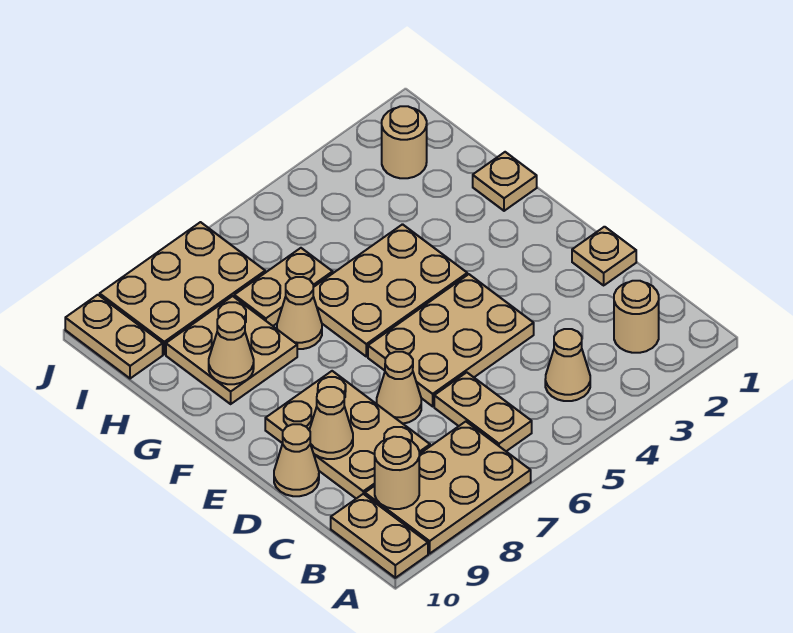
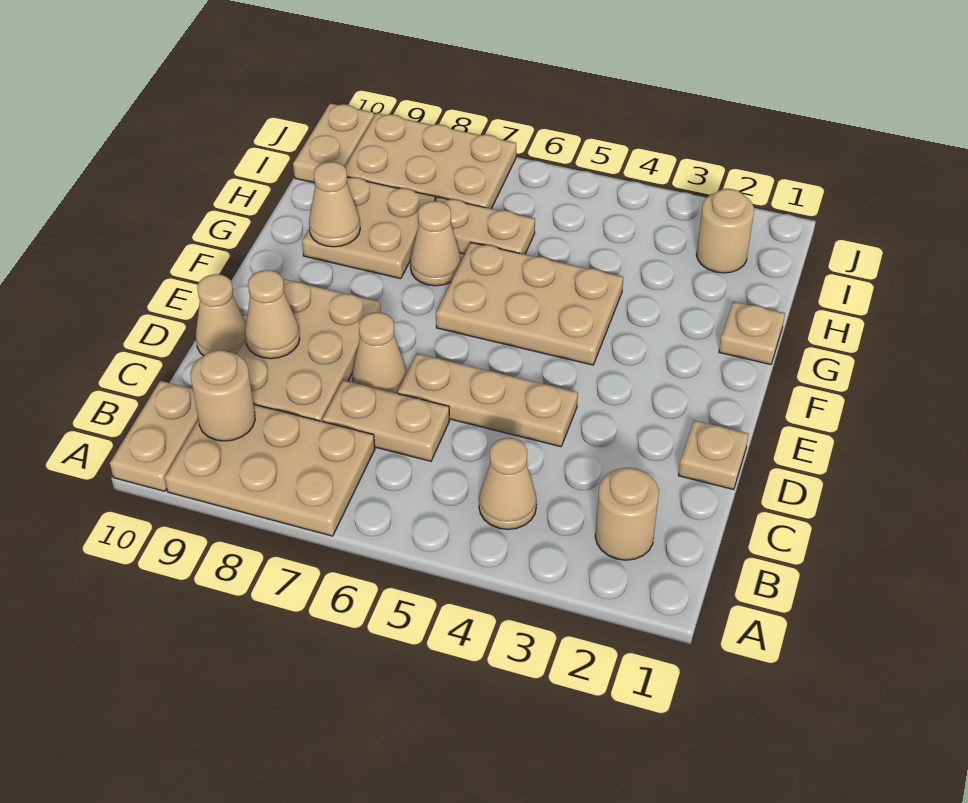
tan plate B6:C6 level 1 -> tan plate C6:C7 level 1
tan plate D4:E6 level 1 -> tan plate D4:D6 level 1

